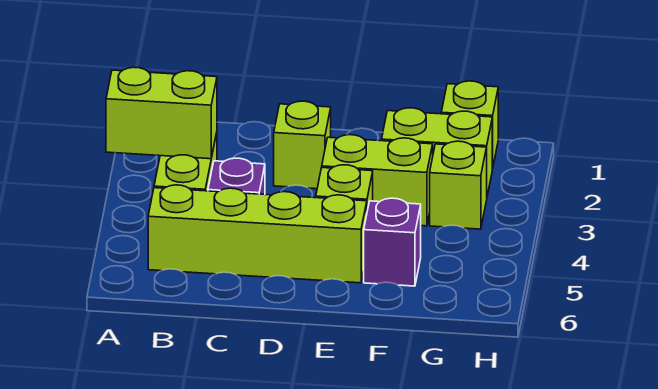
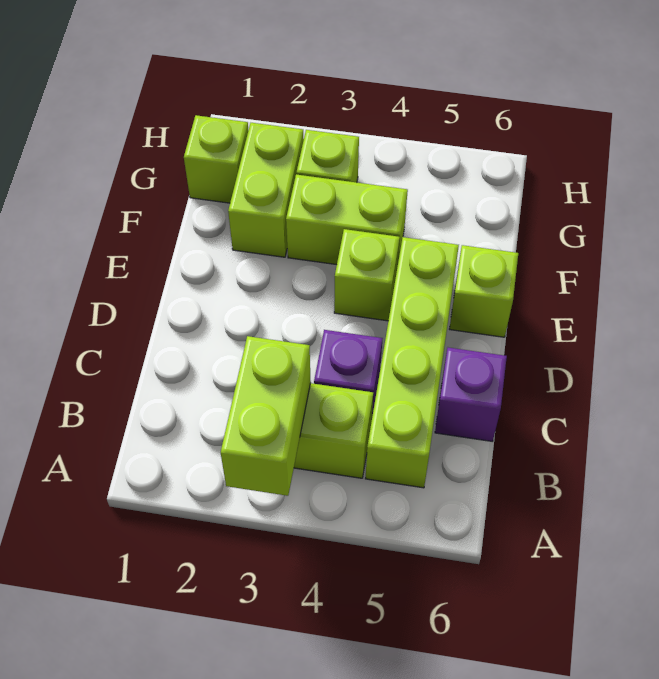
lime brick D2 level 1 -> lime brick E6 level 1
lime brick E3:F3 level 1 -> lime brick F3:F4 level 1
purple brick F5 level 1 -> purple brick C6 level 1

